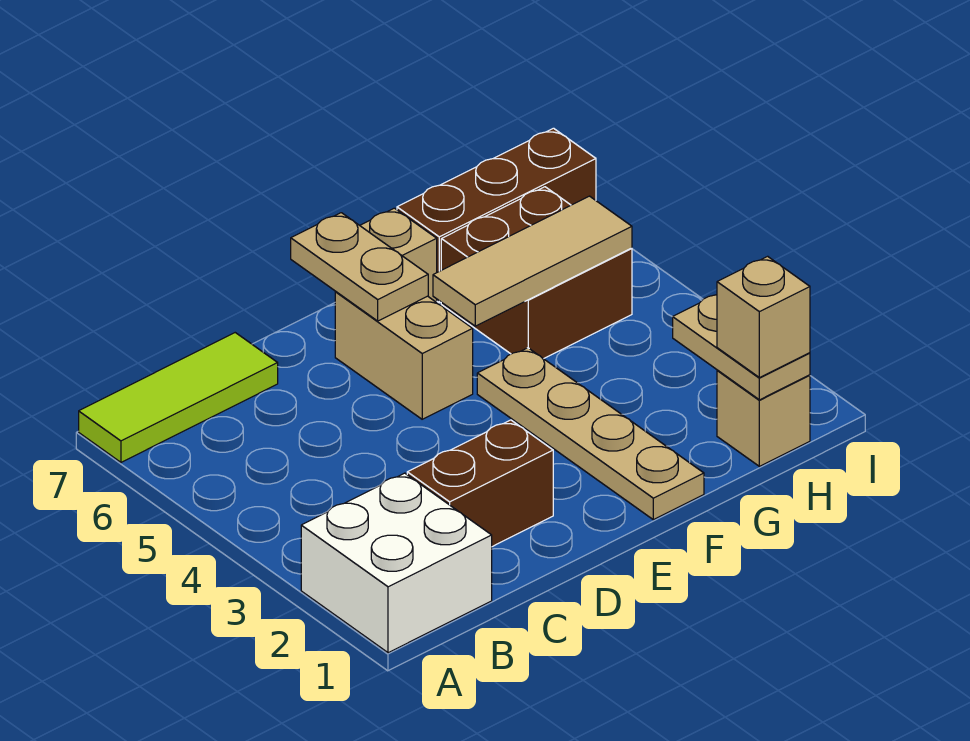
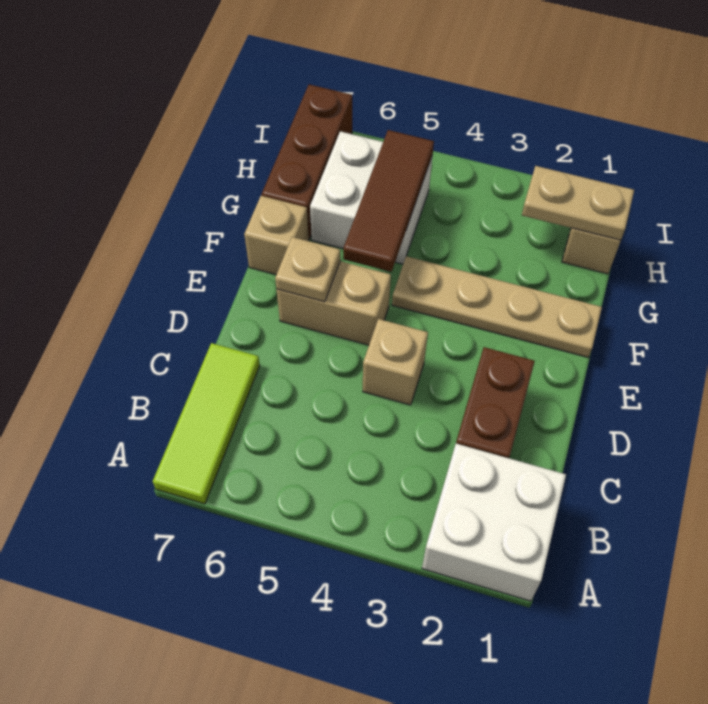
tan plate E6:E7 level 2 -> tan plate E6 level 2
tan tile F5:H5 level 2 -> brown tile F5:H5 level 2
brown brick G5:H6 level 1 -> white brick G5:H6 level 1
tan brick H1 level 3 -> tan brick D4 level 1

